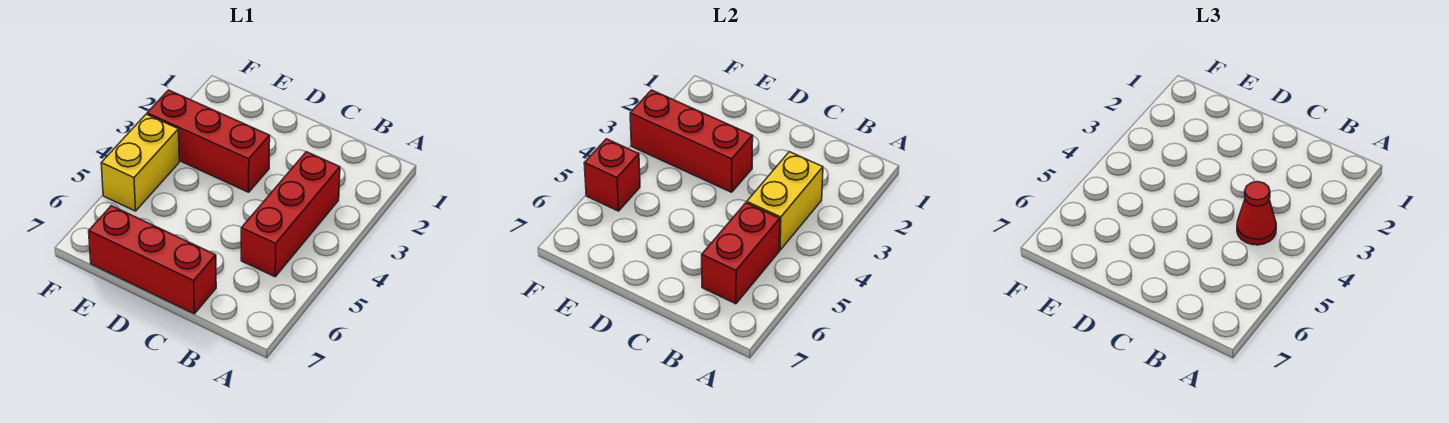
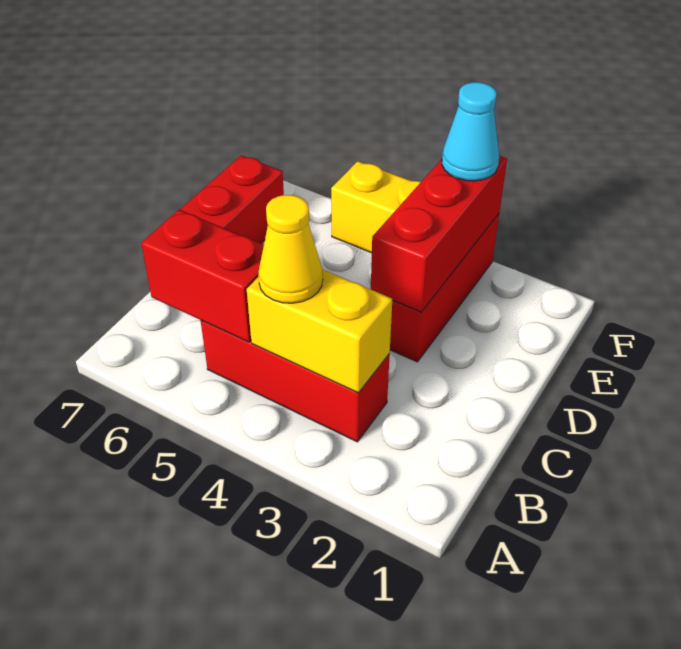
red cone B4 level 3 -> yellow cone B4 level 3
none -> cyan cone F3 level 3
red brick F5 level 2 -> none

